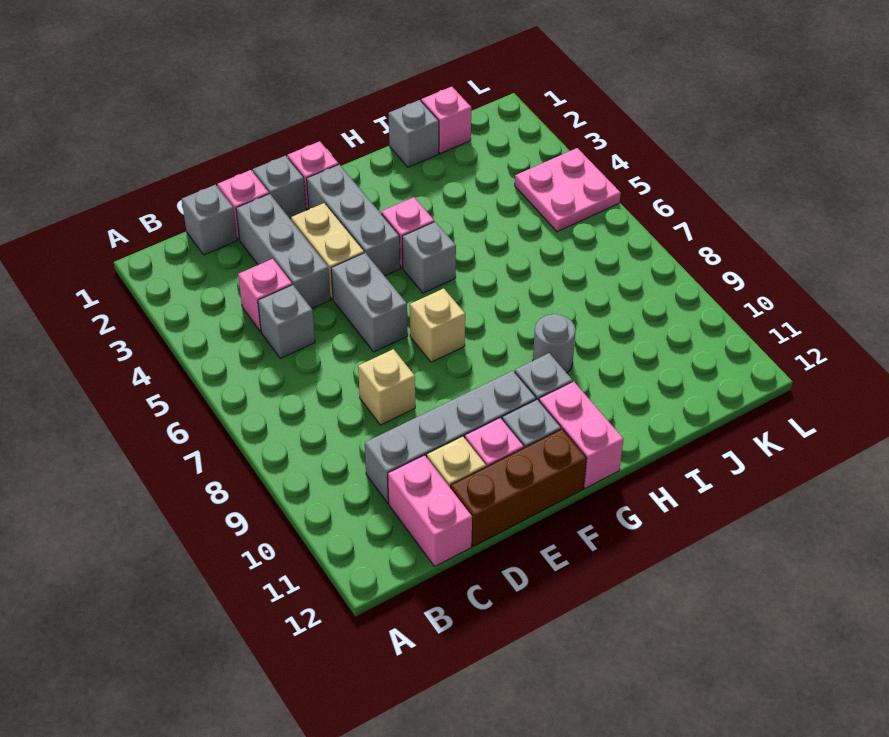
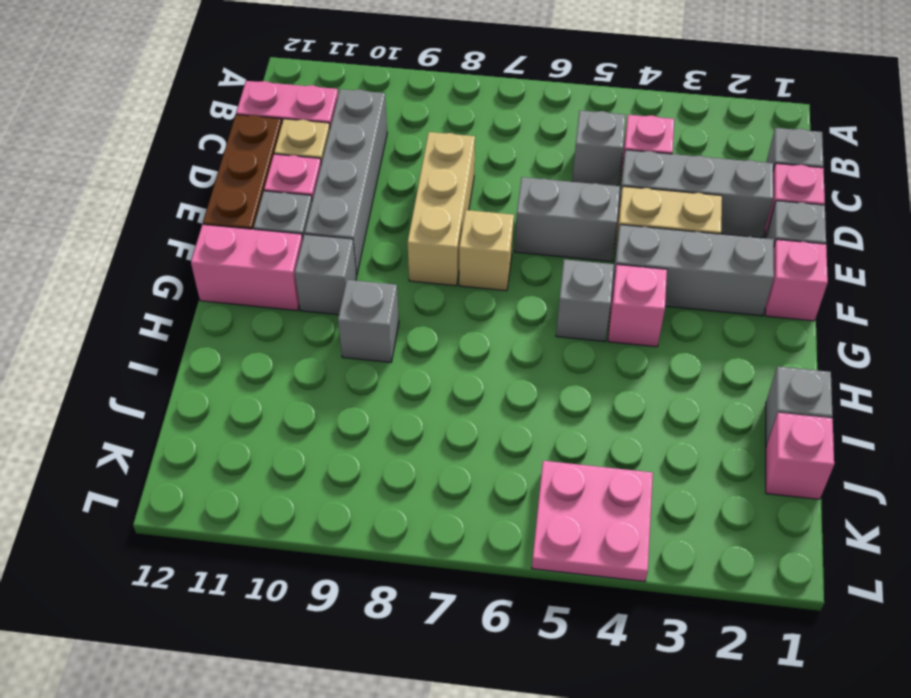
tan brick D8 level 1 -> tan brick D8:F8 level 1
grey round brick H9 level 1 -> grey brick H9 level 1

